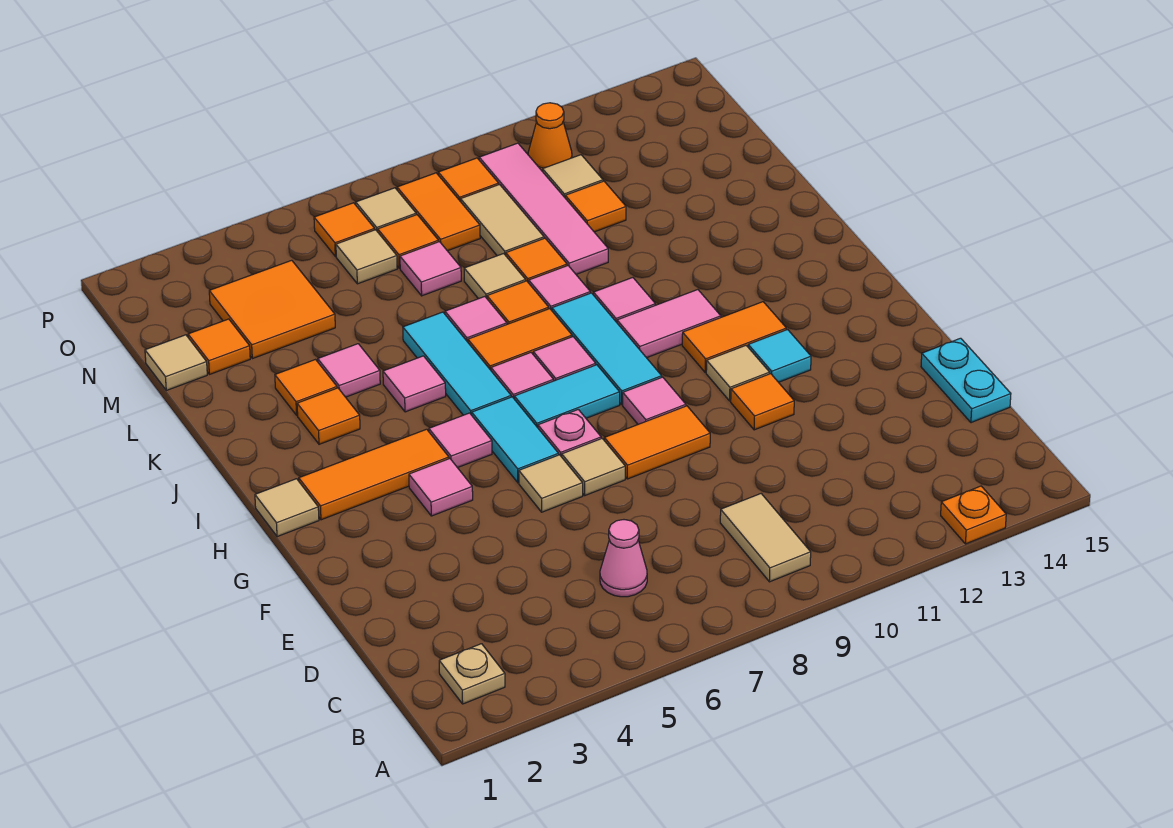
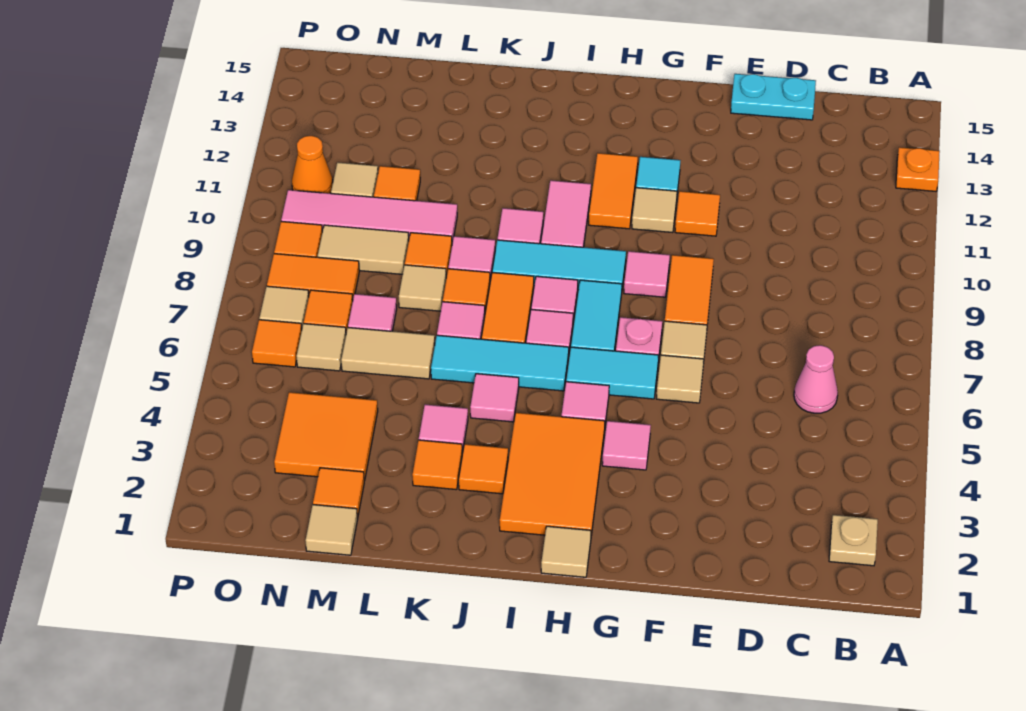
tan tile B9:C9 level 1 -> tan tile L6:M6 level 1
orange tile H2:H4 level 1 -> orange tile H2:I4 level 1

